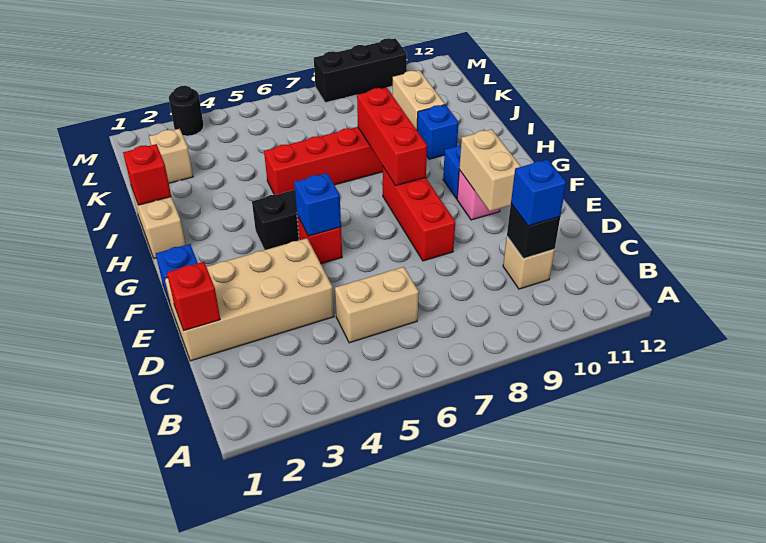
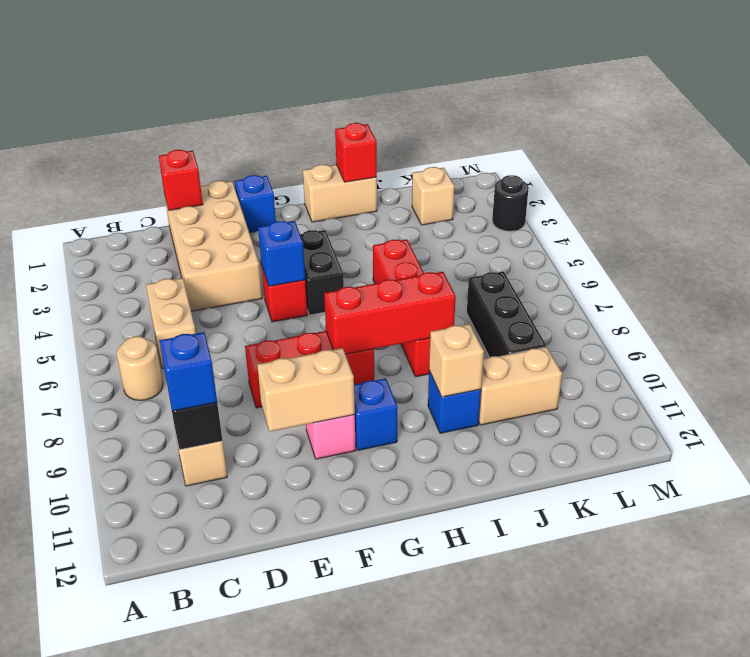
none -> tan round brick B7 level 1
none -> tan brick I10 level 2
black brick M8:M10 level 1 -> black brick K7:K9 level 1

